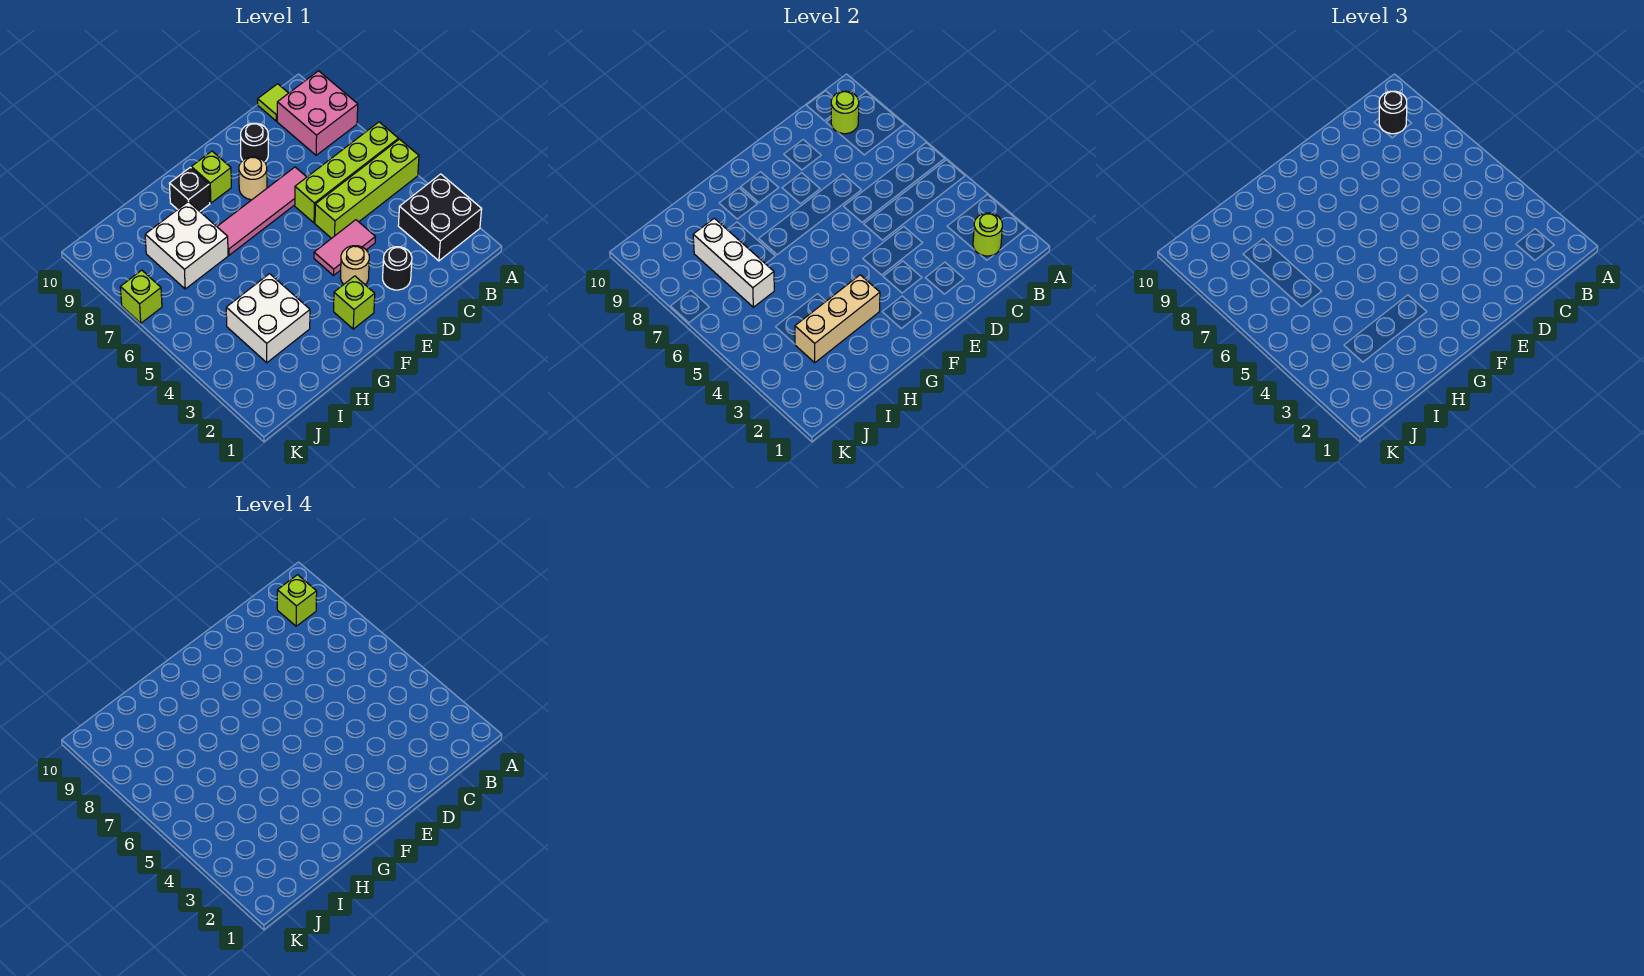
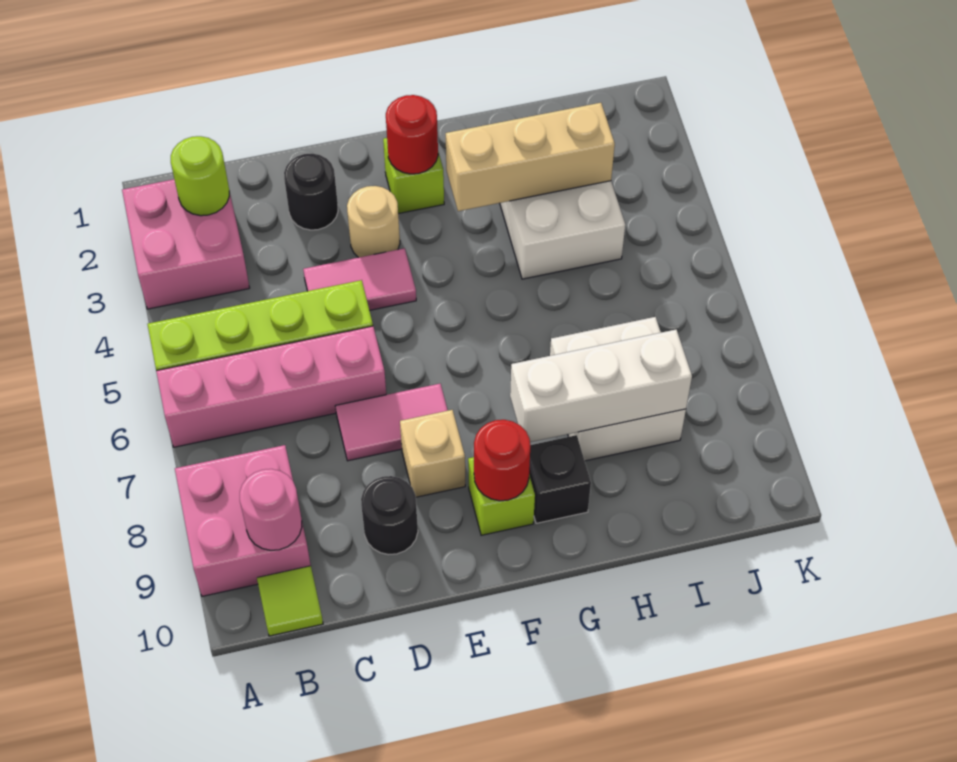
black brick A2:B3 level 1 -> pink brick A2:B3 level 1
lime brick A6:D6 level 1 -> pink brick A6:D6 level 1
lime round brick B9 level 2 -> pink round brick B9 level 2
black round brick B9 level 3 -> none
lime brick B9 level 4 -> none
pink tile D7:G7 level 1 -> pink tile D7:E7 level 1
tan round brick E8 level 1 -> tan brick E8 level 1
none -> red round brick F2 level 2
none -> red round brick F9 level 2
white brick I6:I8 level 2 -> white brick G8:I8 level 2
lime brick K7 level 1 -> none

